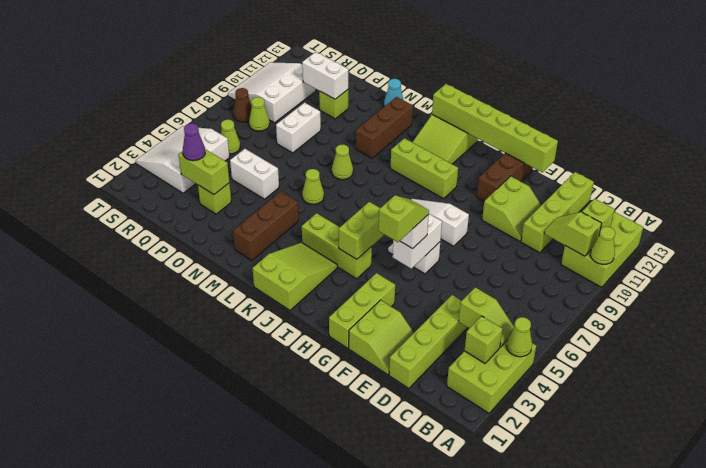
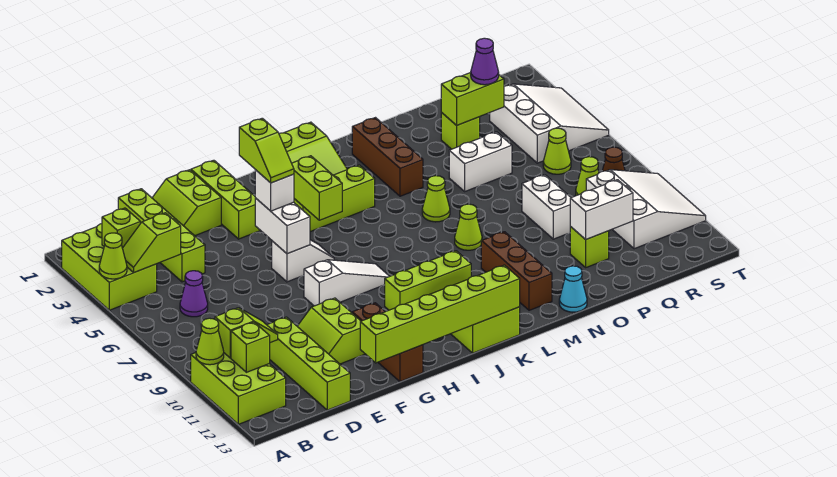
none -> purple cone C6 level 1

